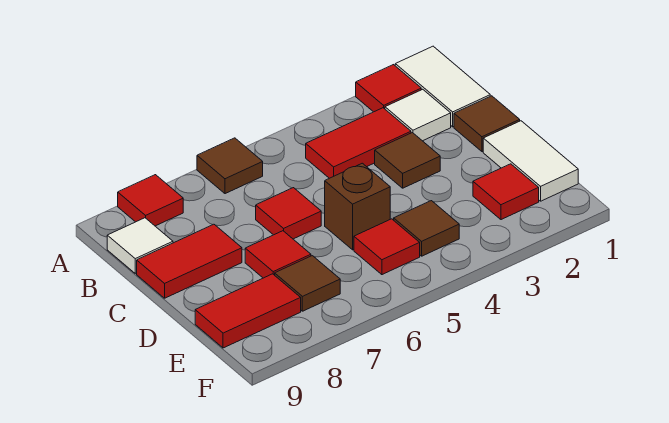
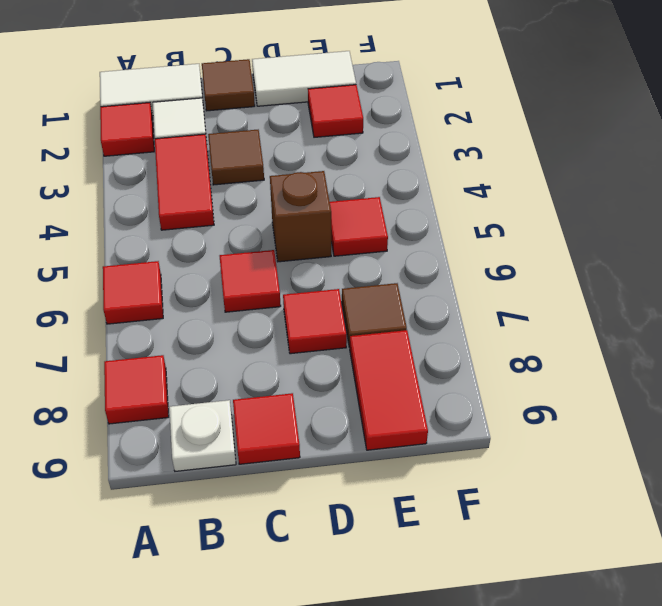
brown tile A6 level 1 -> red tile A6 level 1
white tile B9 level 1 -> white plate B9 level 1
red tile C8:C9 level 1 -> red tile C9 level 1
brown tile E4 level 1 -> none

